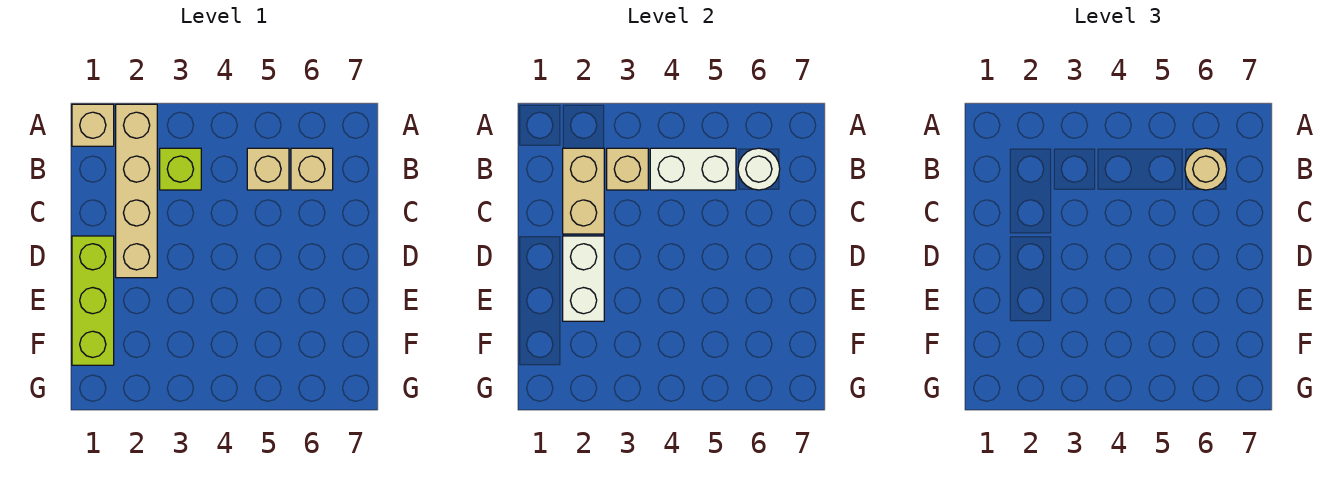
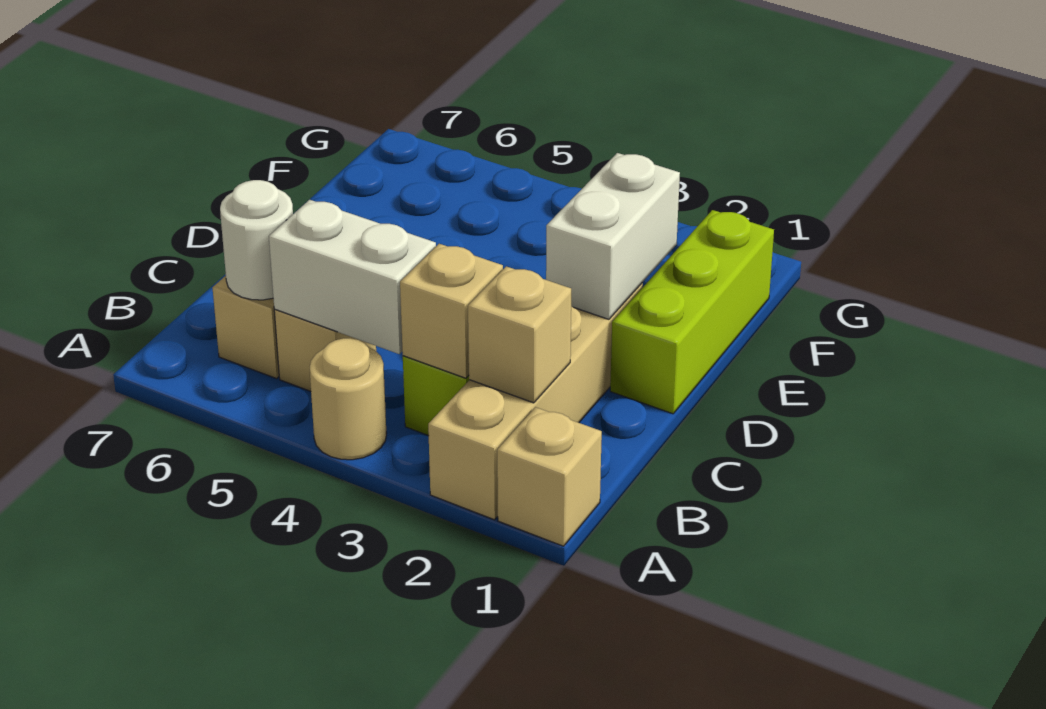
tan brick B2:C2 level 2 -> tan brick B2 level 2
tan round brick B6 level 3 -> tan round brick A4 level 1

